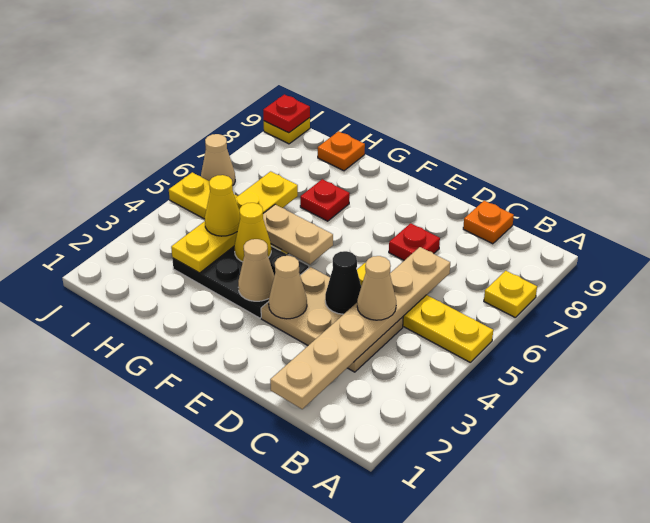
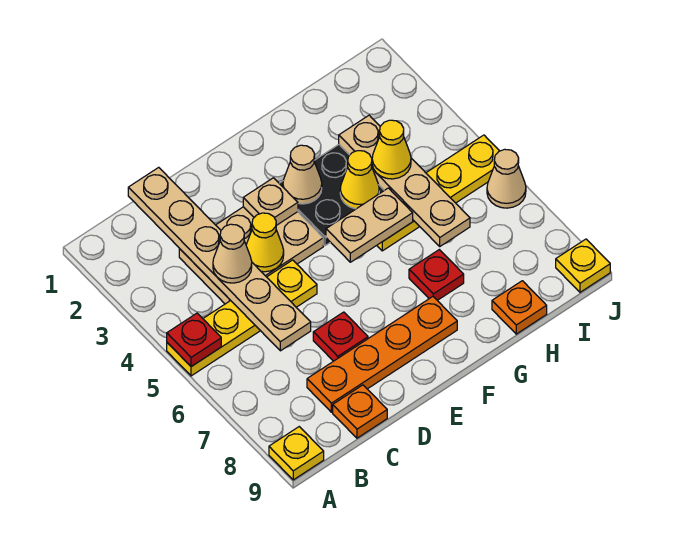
yellow plate A7 level 1 -> yellow plate A9 level 1
none -> orange plate C8:F8 level 1
black cone D4 level 2 -> yellow cone D4 level 2
tan cone E3 level 2 -> tan plate E3 level 2
yellow plate H3:H6 level 2 -> tan plate H3:H6 level 2
red plate J9 level 2 -> red plate A5 level 2

